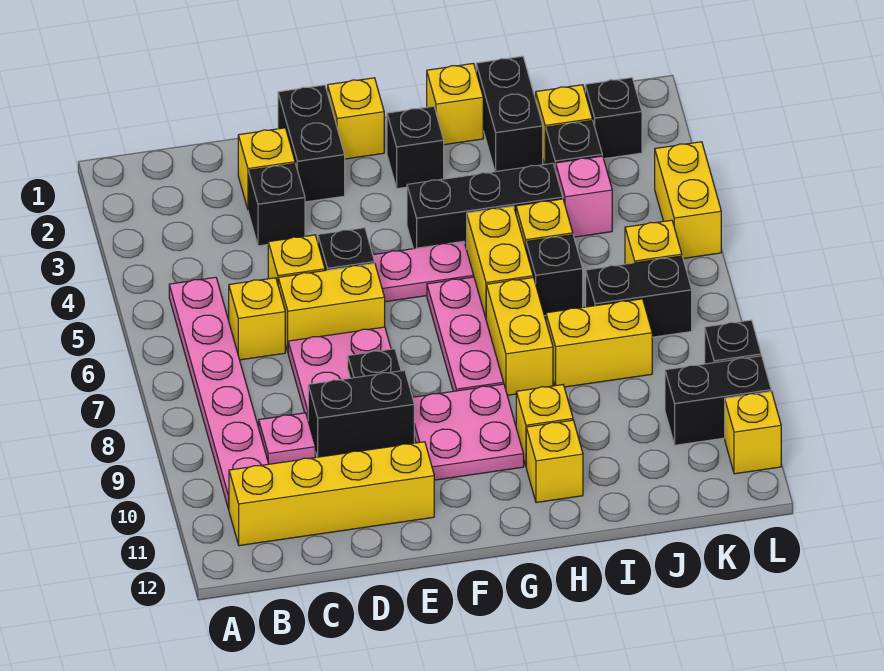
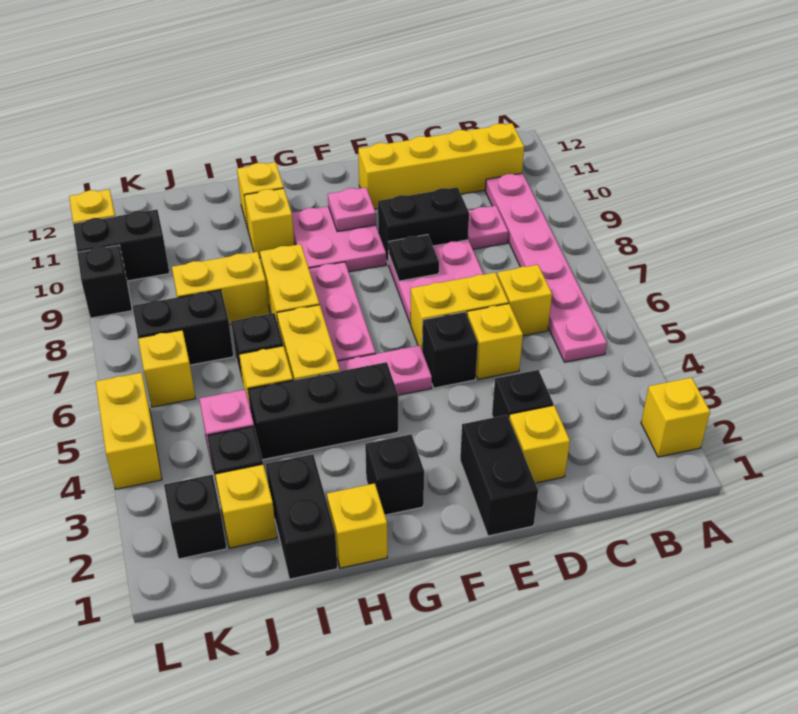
yellow brick F1 level 1 -> yellow brick A2 level 1
none -> pink plate F10 level 2

